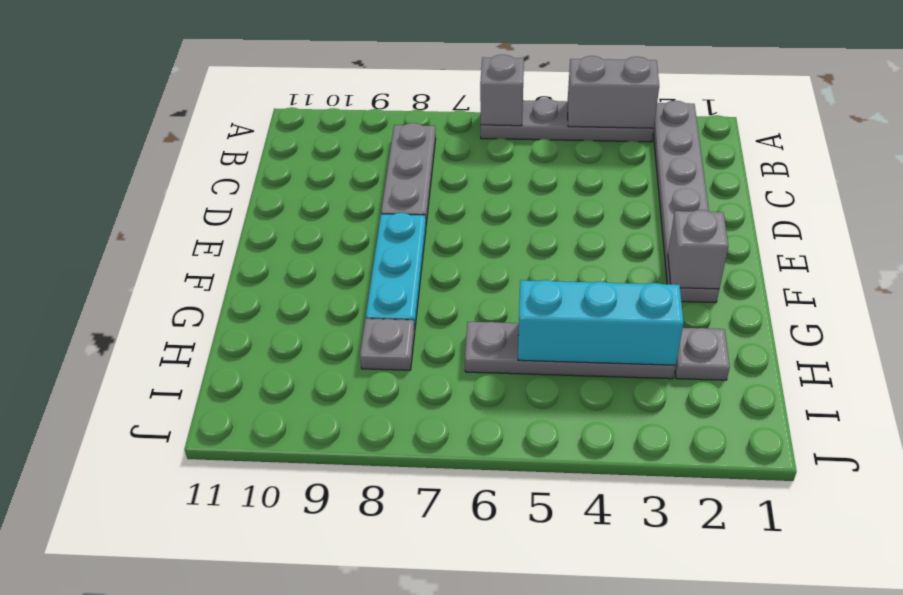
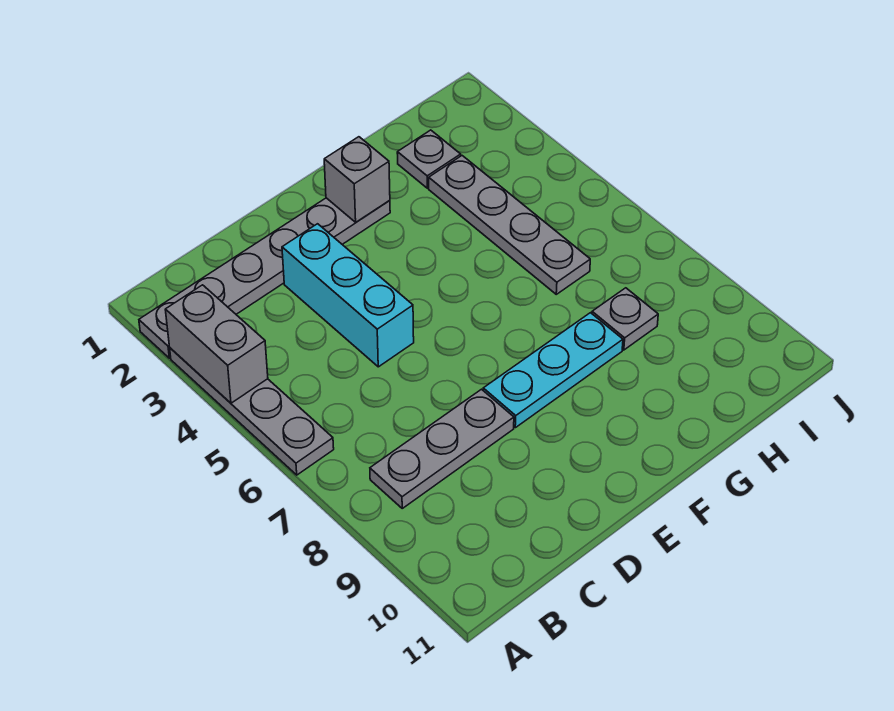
grey brick A6 level 2 -> none
cyan brick H3:H5 level 2 -> cyan brick D3:D5 level 1

